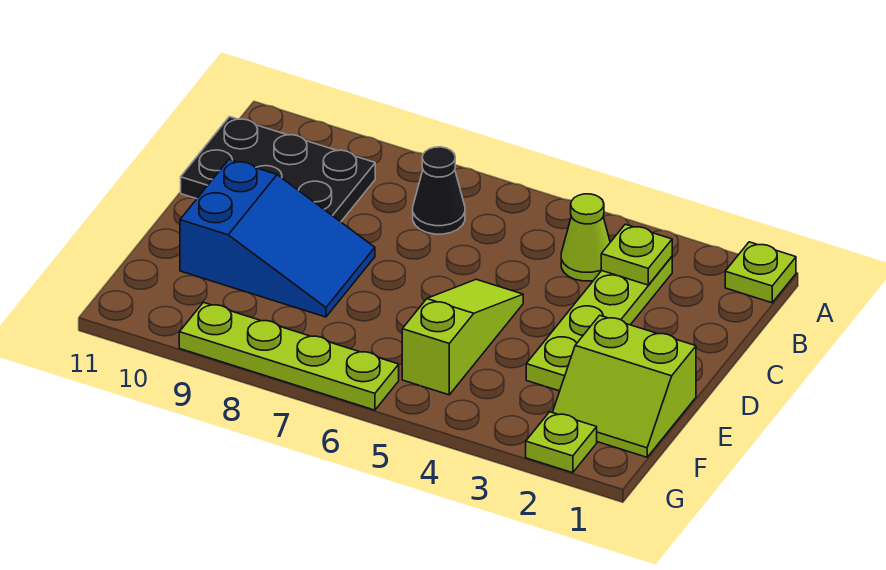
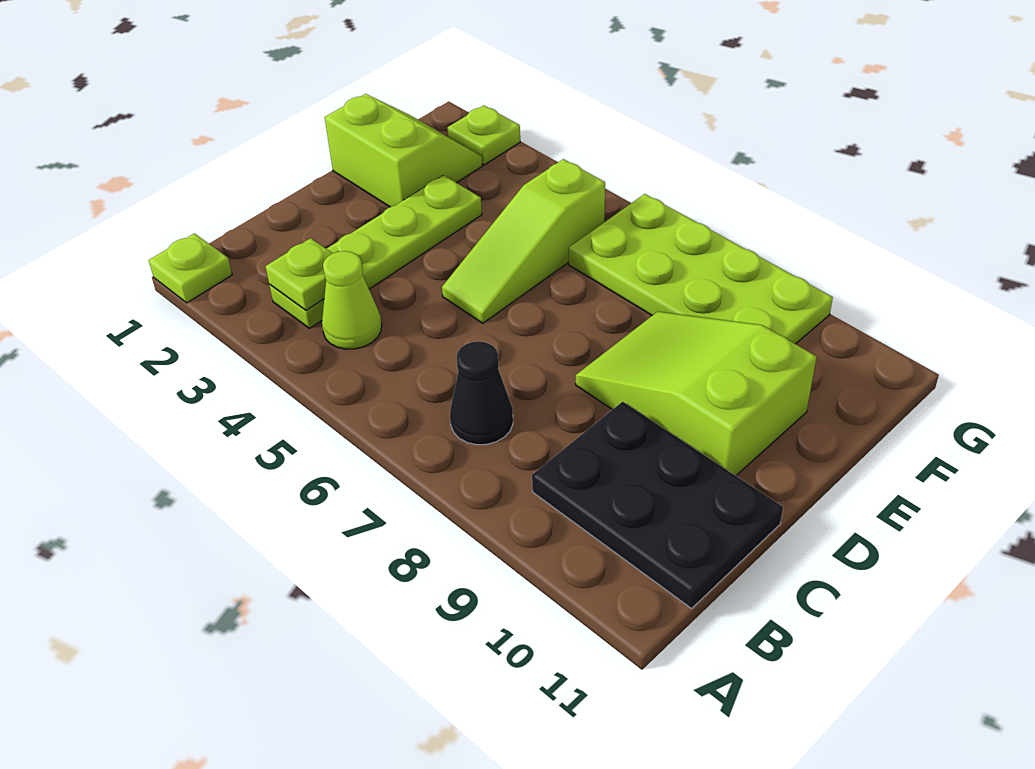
blue slope D8:E10 level 1 top 10 -> lime slope D8:E10 level 1 top 10
lime plate G6:G9 level 1 -> lime plate F6:G9 level 1

